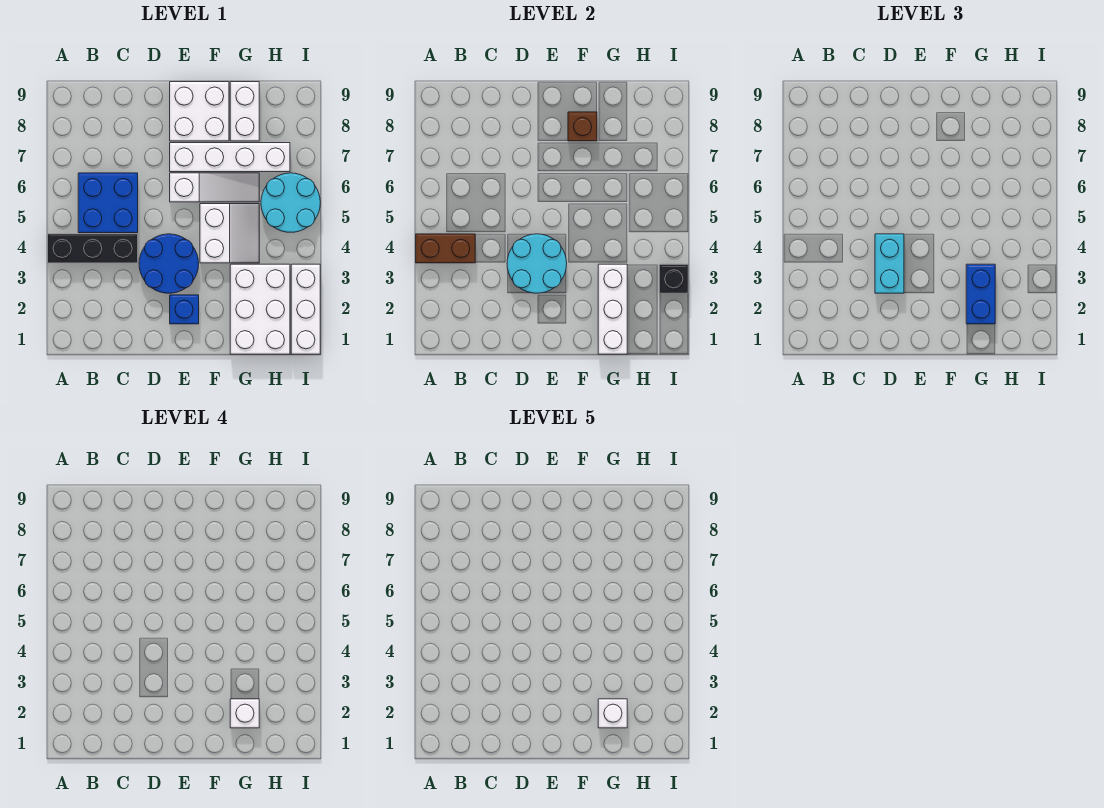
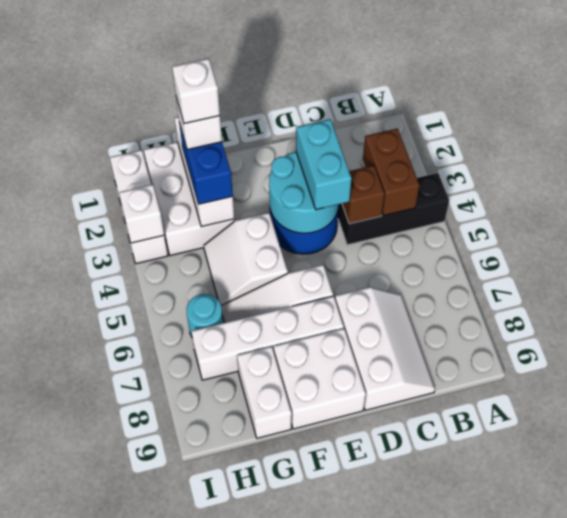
brown brick A4:B4 level 2 -> brown brick B3:B4 level 2
blue brick B5:C6 level 1 -> none
none -> white slope C7:D9 level 1 top D
blue brick E2 level 1 -> none
brown brick F8 level 2 -> brown brick C4 level 2
cyan round brick H5:I6 level 1 -> cyan round brick H6 level 1
black brick I3 level 2 -> white brick I3 level 2

